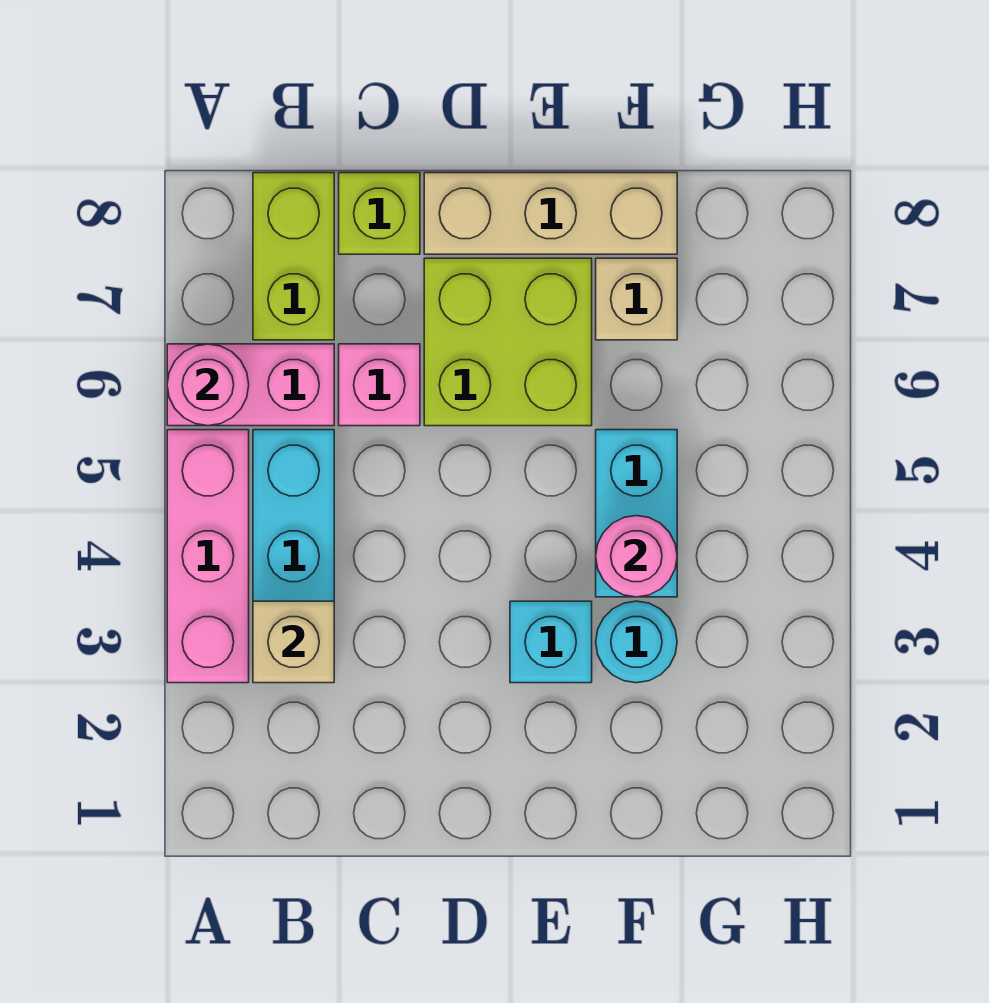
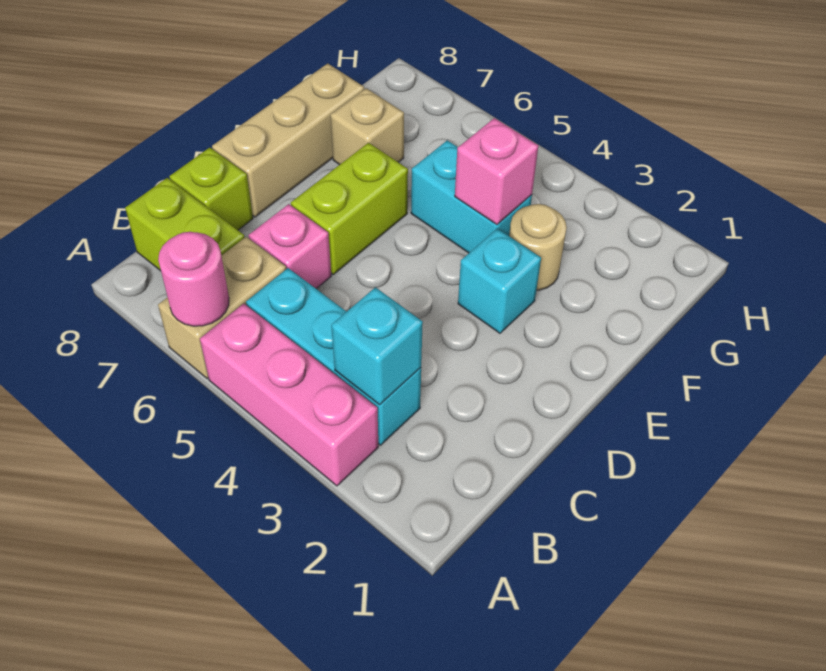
pink brick A6:B6 level 1 -> tan brick A6:B6 level 1
tan brick B3 level 2 -> cyan brick B3 level 2
lime brick D6:E7 level 1 -> lime brick D6:E6 level 1
cyan round brick F3 level 1 -> tan round brick F3 level 1
pink round brick F4 level 2 -> pink brick F4 level 2

